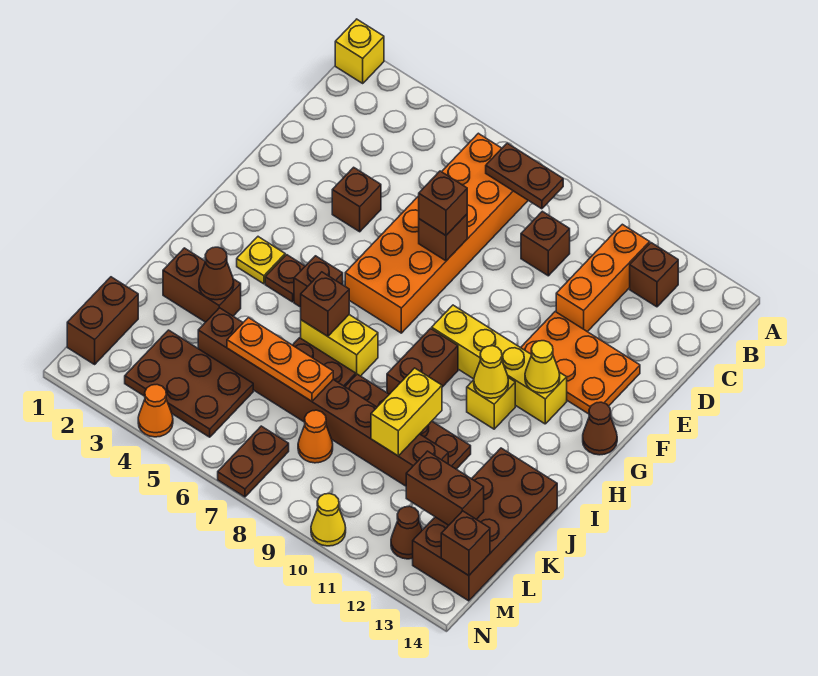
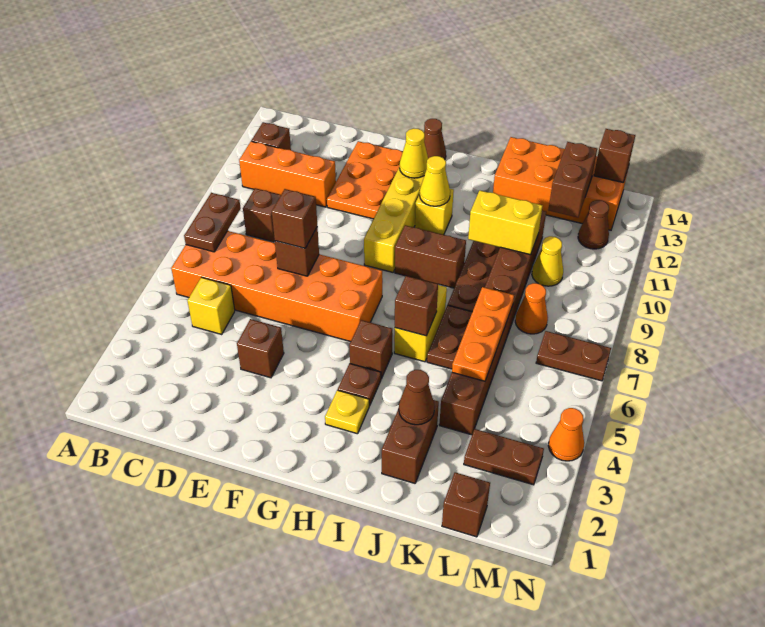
yellow brick A1 level 1 -> yellow brick C5 level 1
brown brick J13:M14 level 1 -> orange brick J13:M14 level 1
brown brick L1:M1 level 1 -> brown brick L1 level 1
brown plate L3:M5 level 1 -> brown plate L3:M3 level 1
yellow cone N10 level 1 -> yellow cone L10 level 1

